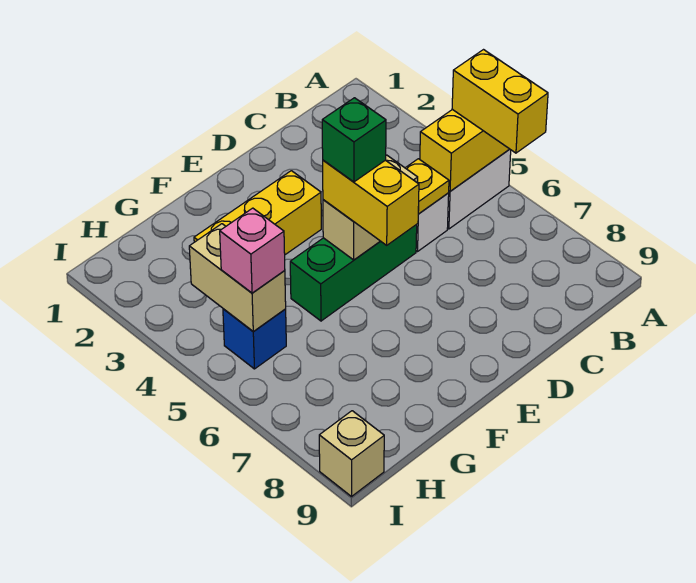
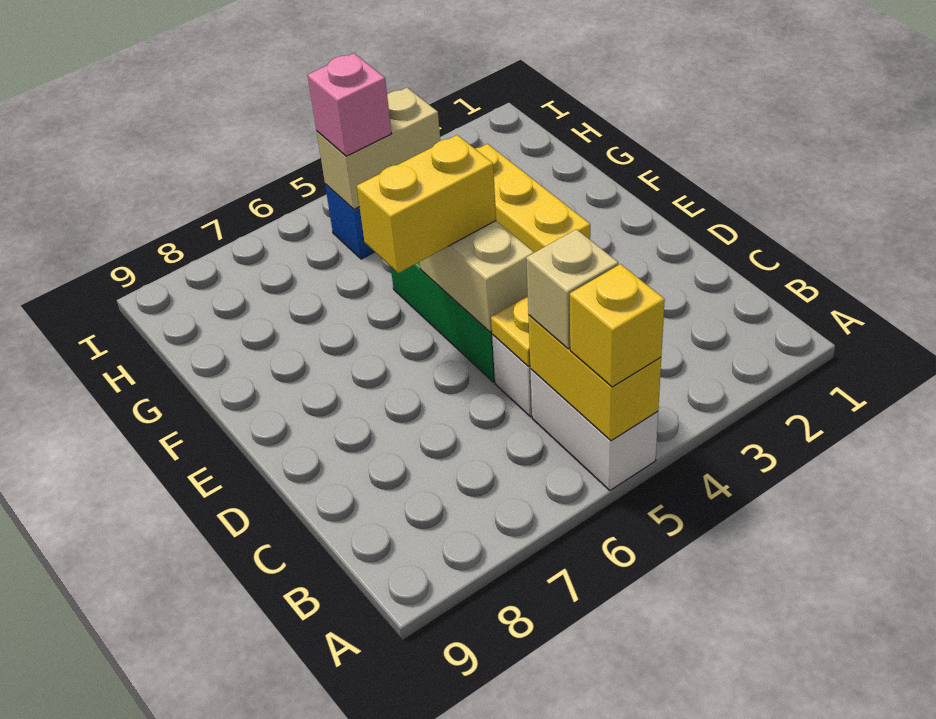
yellow brick A5:A6 level 3 -> yellow brick A5 level 3
green brick E5 level 4 -> none
tan brick I9 level 1 -> tan brick B5 level 3

